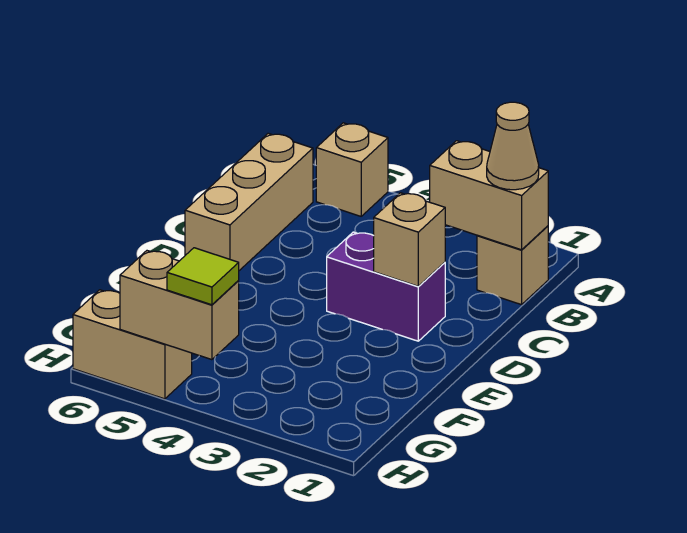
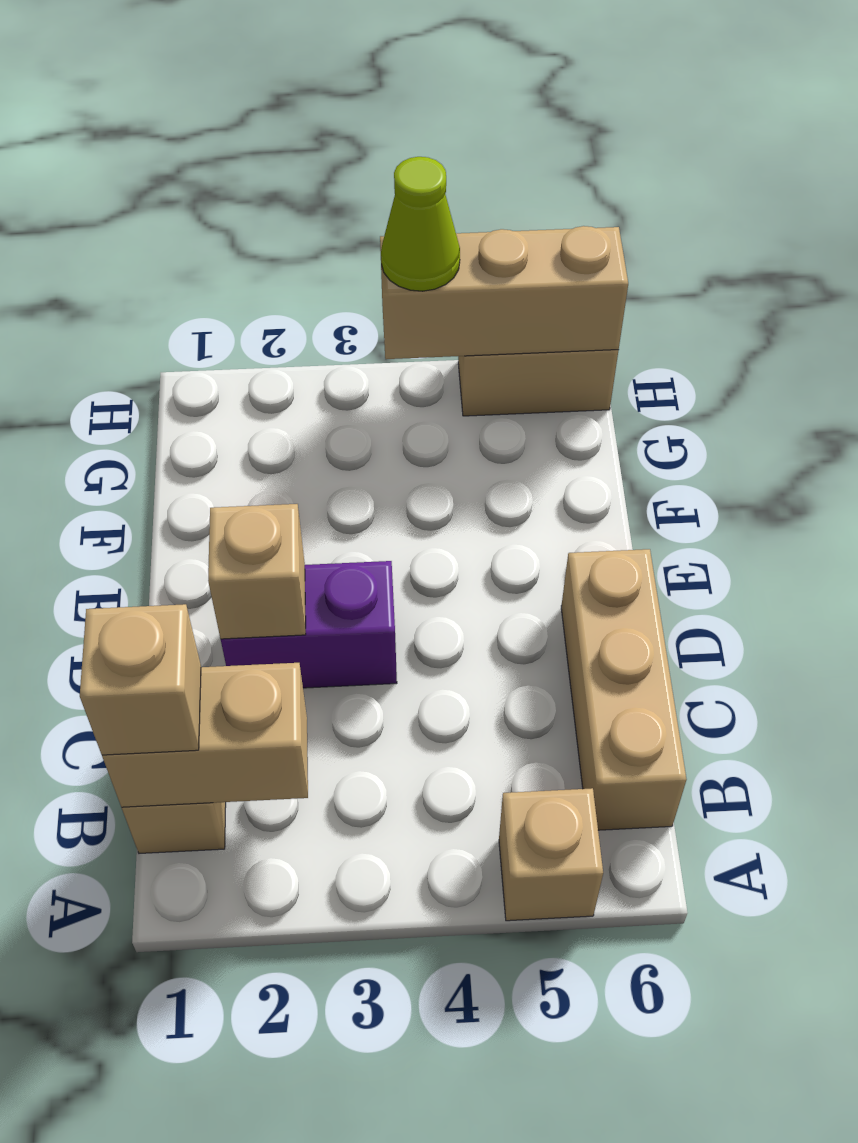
tan cone B1 level 3 -> tan brick B1 level 3
tan brick H4:H5 level 2 -> tan brick H4:H6 level 2
lime tile H4 level 3 -> lime cone H4 level 3

